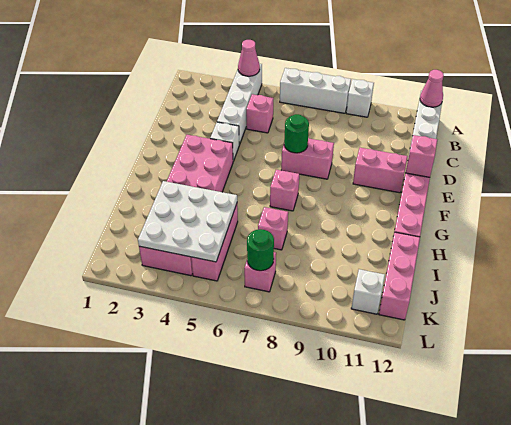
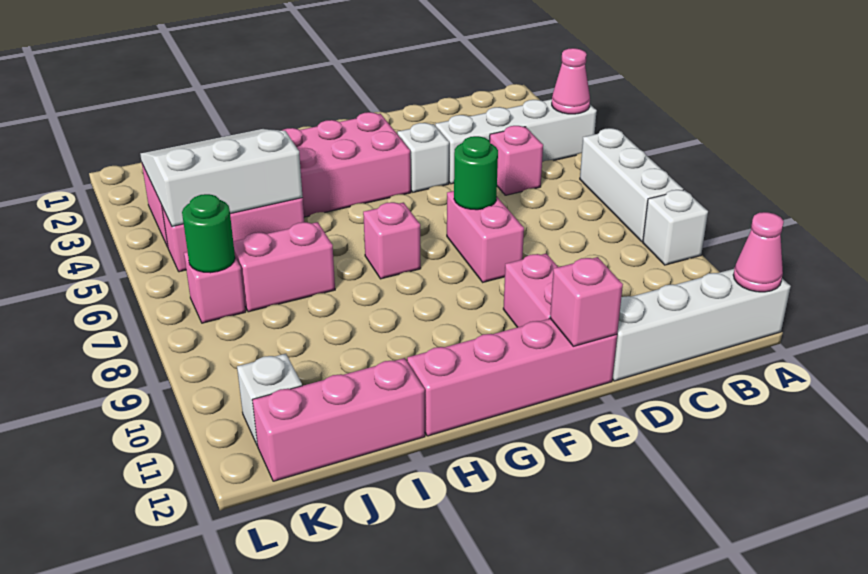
white plate I3:K5 level 2 -> white slope I3:K5 level 2 top 5
pink brick I7 level 1 -> pink brick I7:J7 level 1

